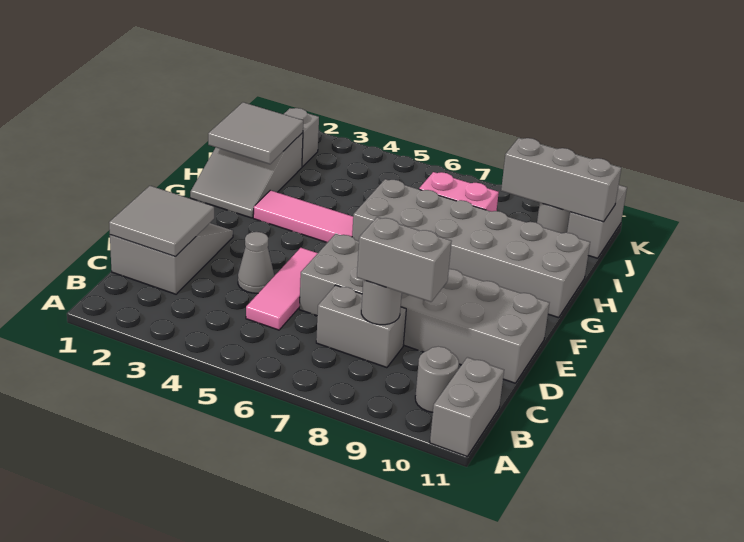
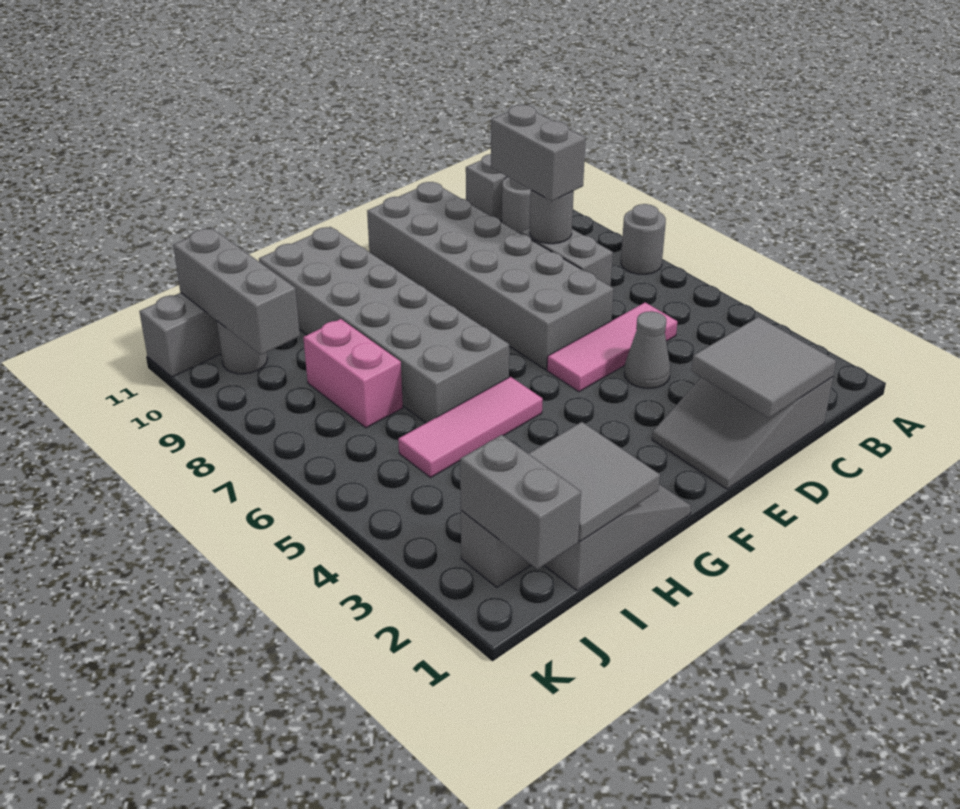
none -> grey round brick A7 level 1
pink tile G3:G5 level 1 -> pink tile G5:I5 level 1
none -> grey brick J1:J2 level 2

